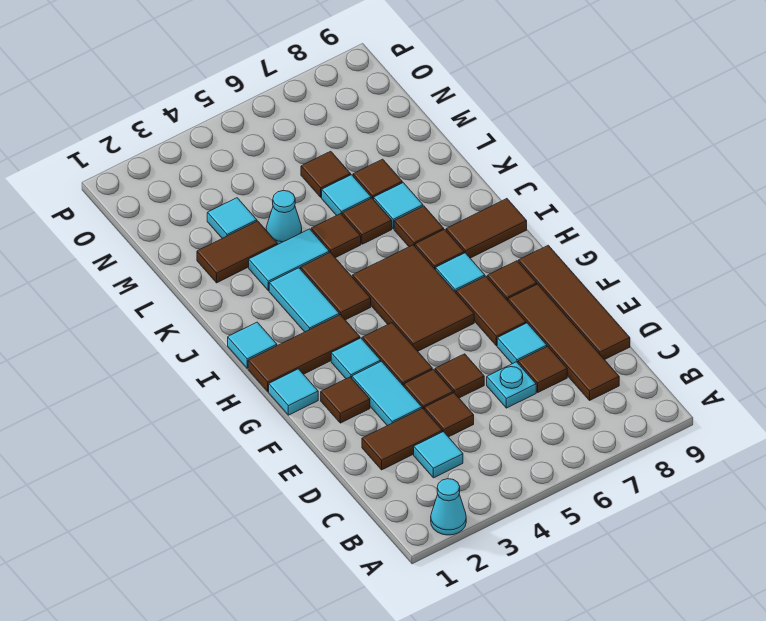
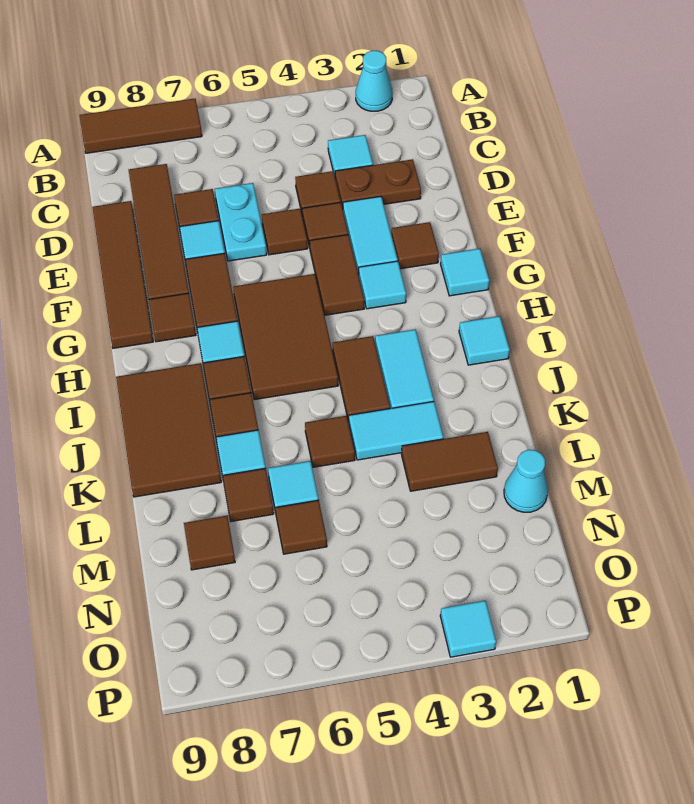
brown tile D2:D3 level 1 -> brown plate D2:D3 level 1
cyan plate D6 level 1 -> cyan plate D6:E6 level 1
brown tile H1:H3 level 1 -> brown tile A7:A9 level 1
brown tile I8:I9 level 1 -> brown tile I8:K9 level 1
brown tile K6 level 1 -> brown tile M8 level 1
cyan cone L4 level 1 -> cyan cone M1 level 1
cyan tile M3 level 1 -> cyan tile P3 level 1

